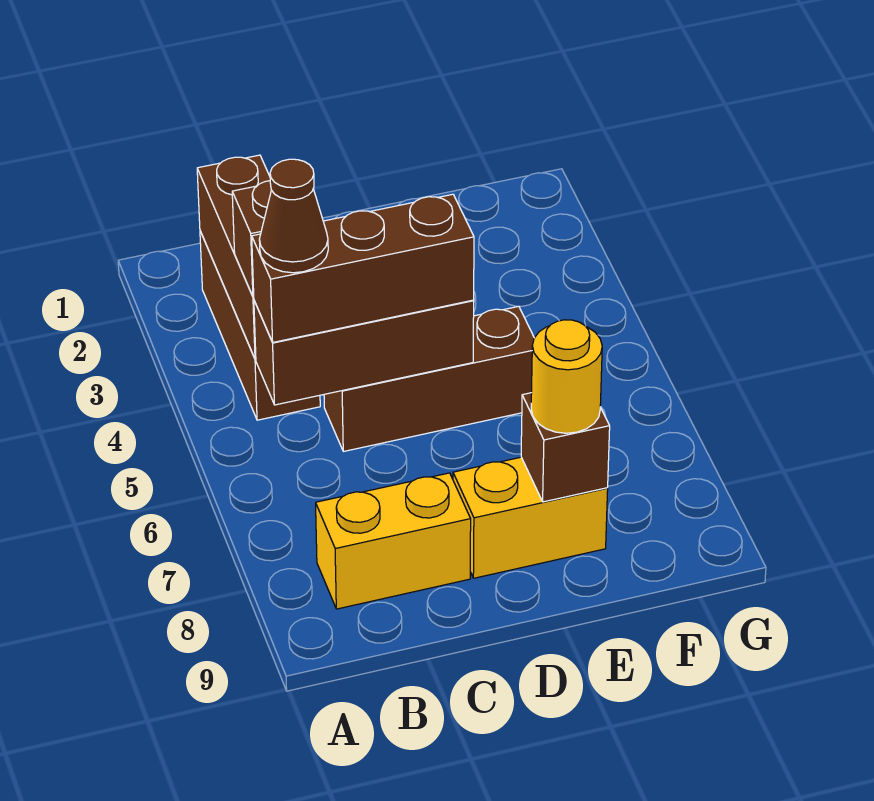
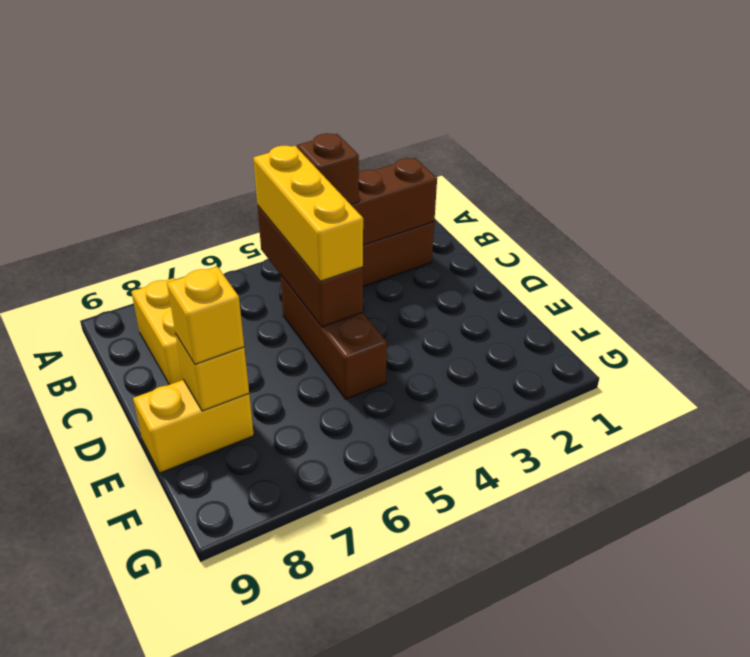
brown brick B5:D5 level 3 -> yellow brick B5:D5 level 3
brown cone B5 level 4 -> none
yellow brick D8:E8 level 1 -> yellow brick E8:E9 level 1
brown brick E8 level 2 -> yellow brick E8 level 2
yellow round brick E8 level 3 -> yellow brick E8 level 3

